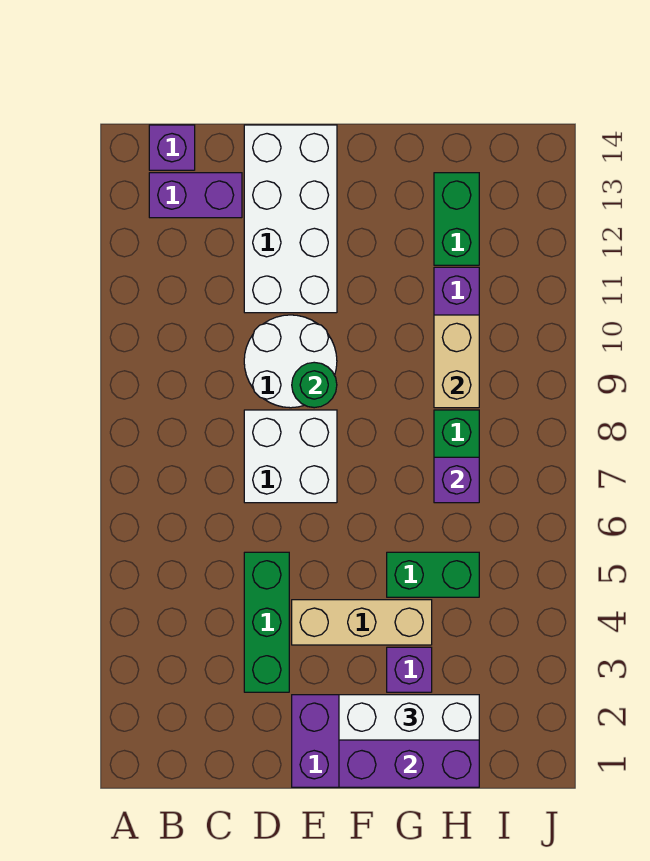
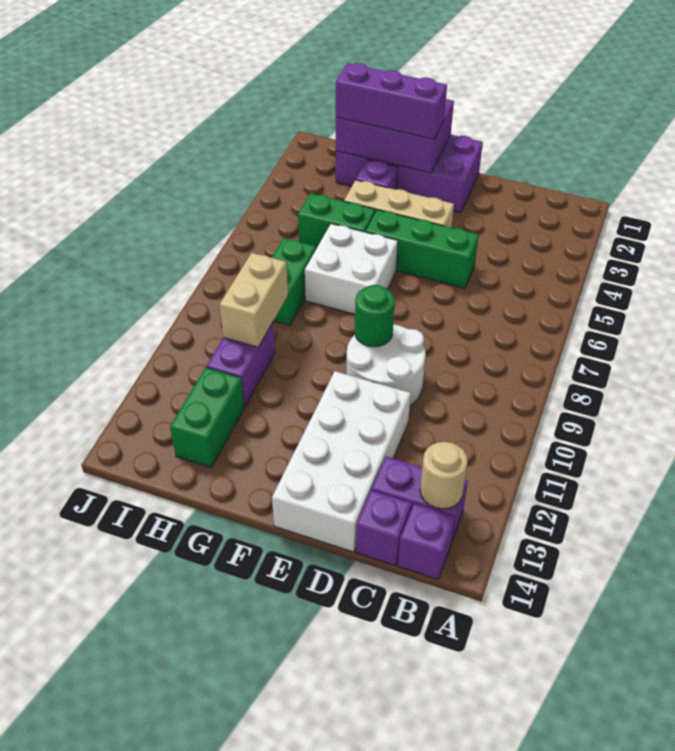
none -> tan round brick B13 level 2
green brick D3:D5 level 1 -> green brick D5:F5 level 1
white brick D7:E8 level 1 -> white brick F6:G7 level 1
white brick F2:H2 level 3 -> purple brick F2:H2 level 3
purple brick H7 level 2 -> purple brick C14 level 1

